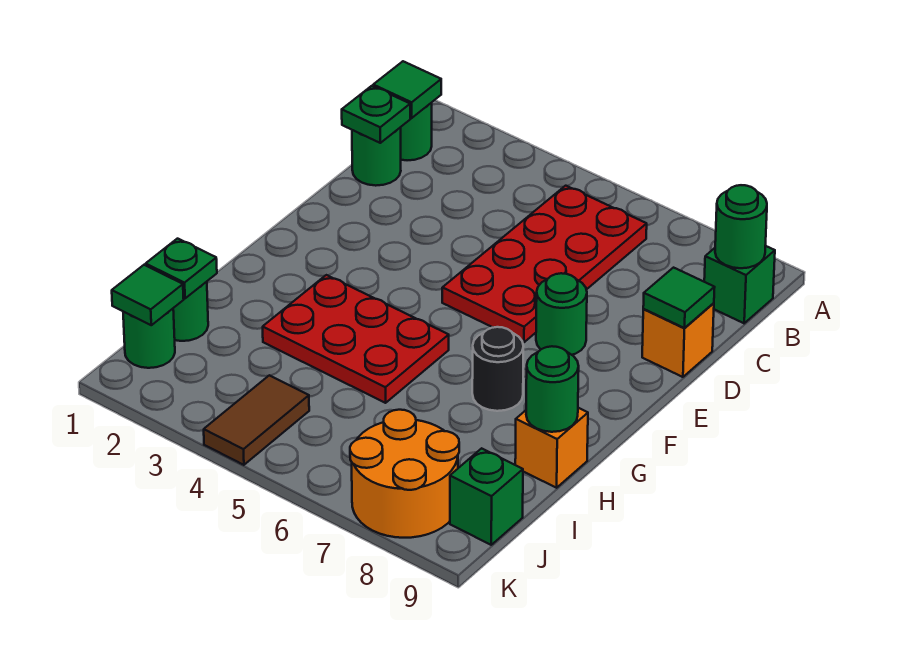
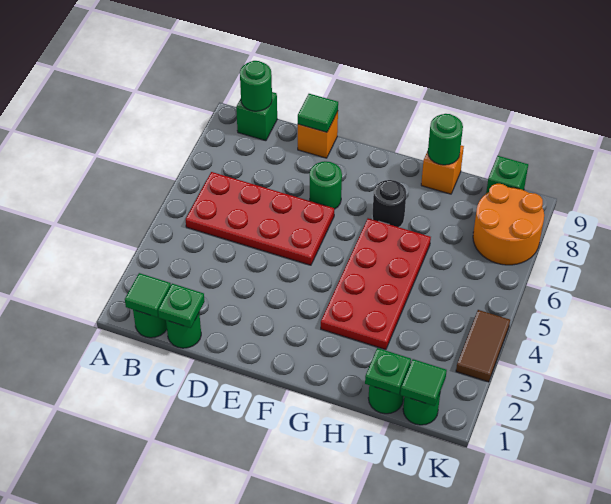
red plate G3:H5 level 1 -> red plate G3:H6 level 1
brown tile J4:K4 level 1 -> brown tile K3:K4 level 1

